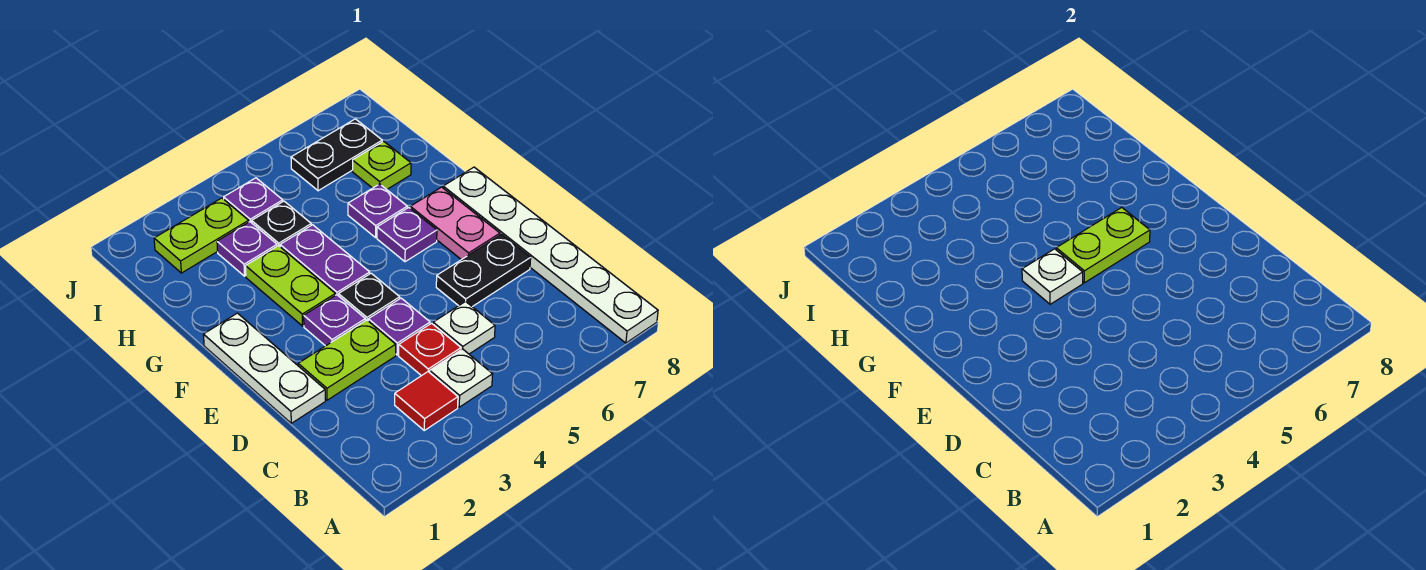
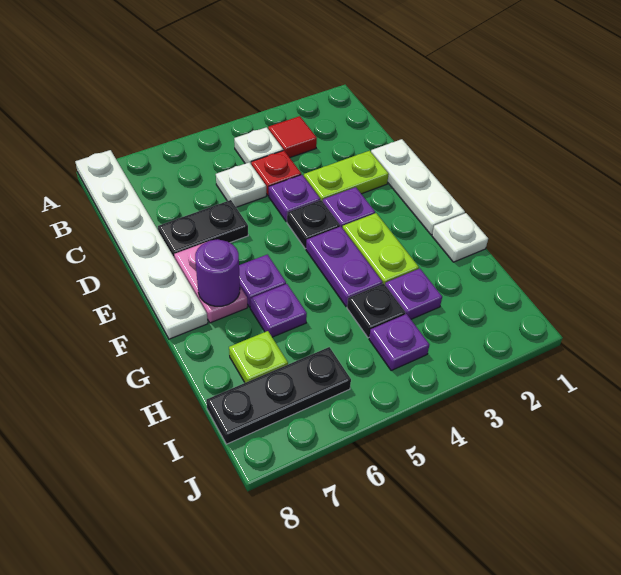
white plate F4 level 2 -> white plate G1 level 1
lime plate F5:F6 level 2 -> none
none -> purple round brick F7 level 2
lime plate I2:I3 level 1 -> none
black plate I6:I7 level 1 -> black plate I6:I8 level 1

